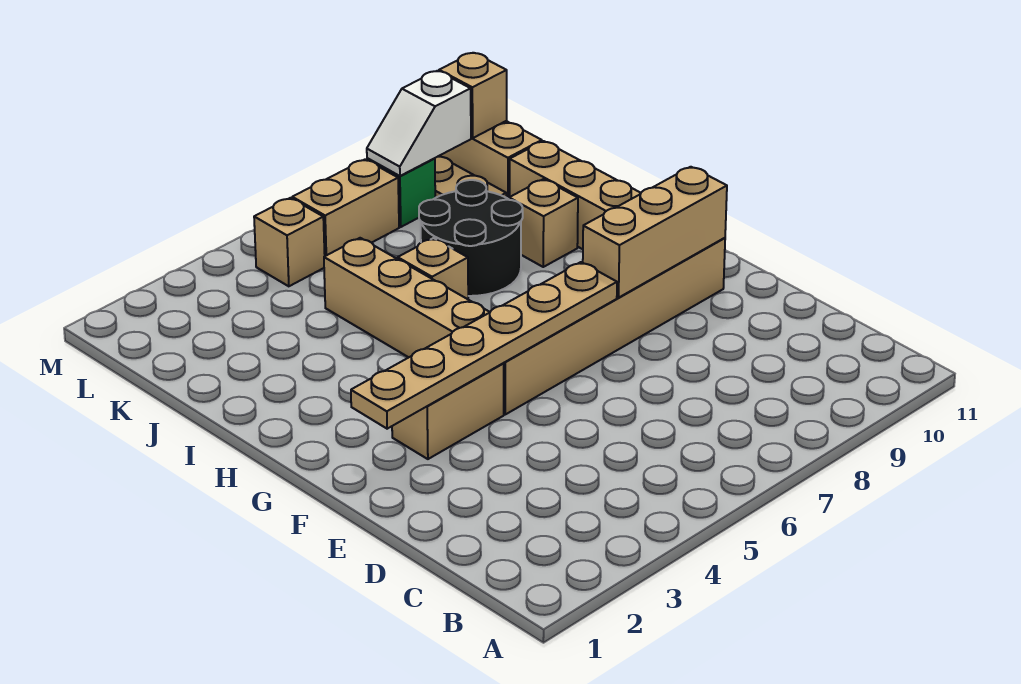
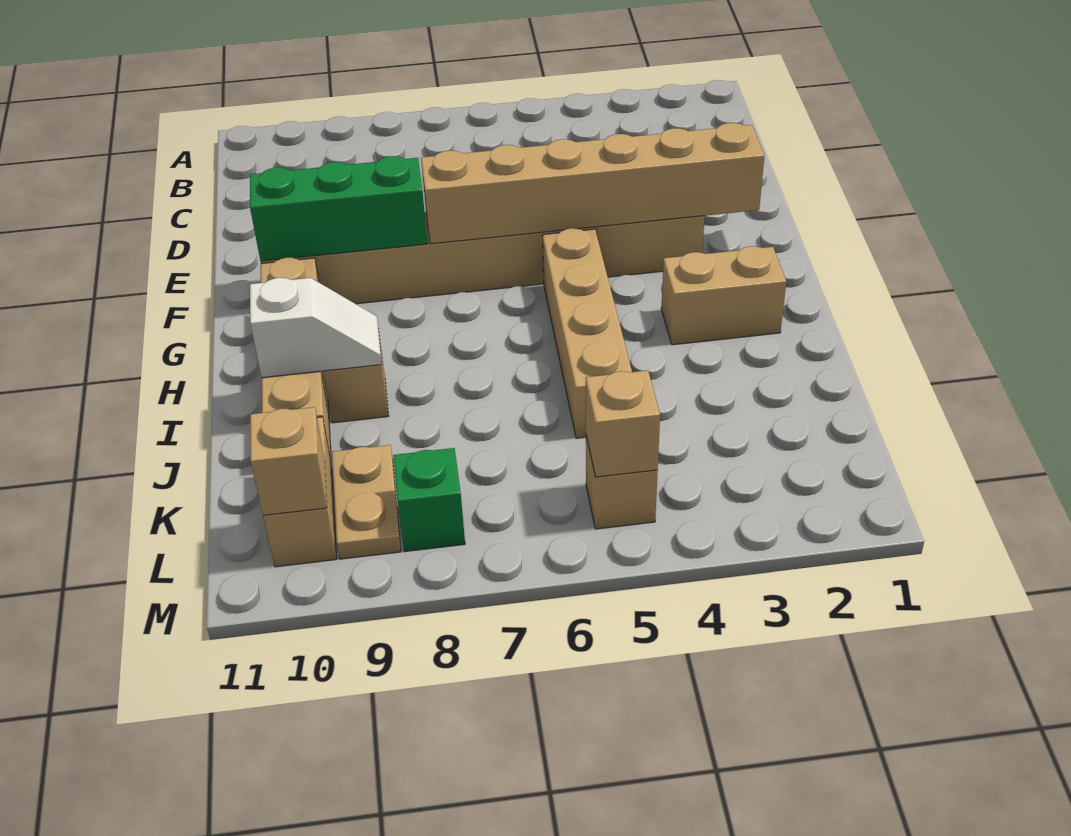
tan plate F2:F7 level 2 -> tan brick F2:F7 level 2
tan brick F8:F10 level 2 -> green brick F8:F10 level 2
tan brick I6 level 1 -> tan brick L5 level 2
black round brick I7:J8 level 1 -> none
tan brick L6:L7 level 1 -> tan brick H2:H3 level 1
white slope L8:L9 level 2 top 9 -> white slope I9:I10 level 2 top 10

